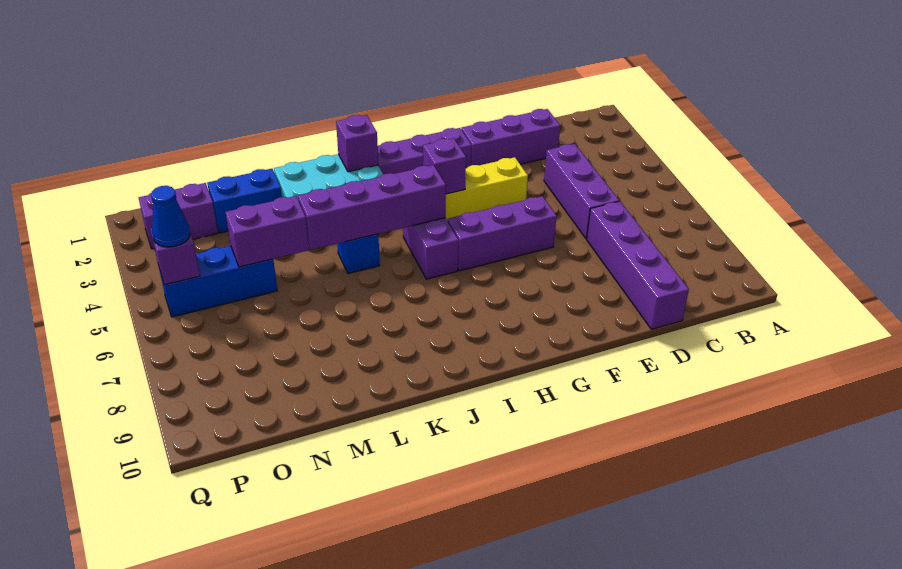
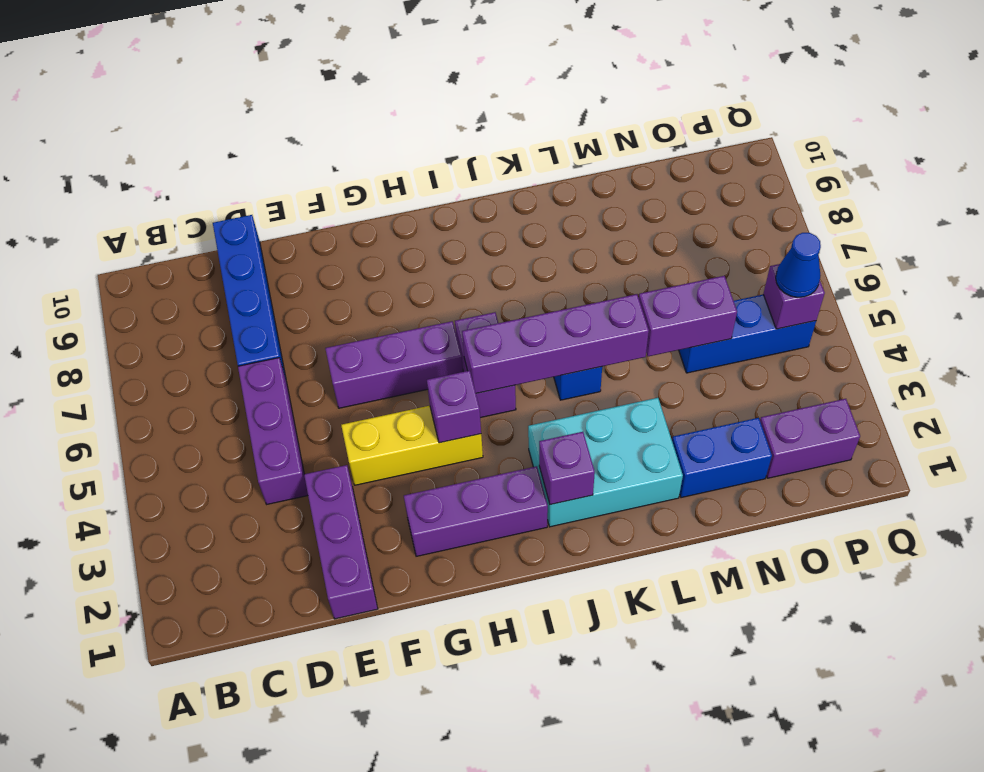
purple brick D2:F2 level 1 -> purple brick E1:E3 level 1
purple brick D7:D10 level 1 -> blue brick D7:D10 level 1

